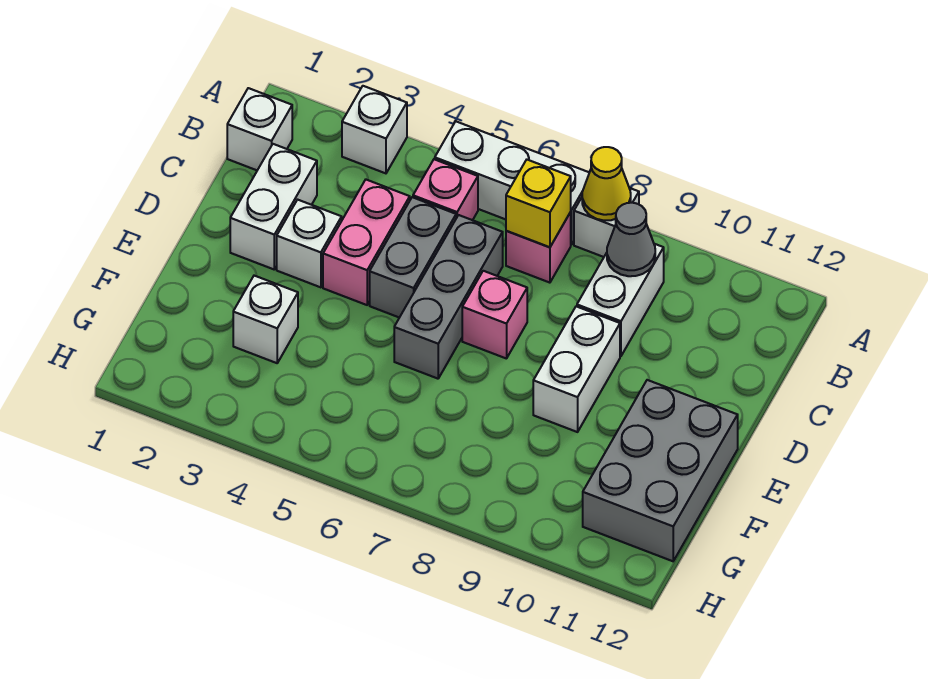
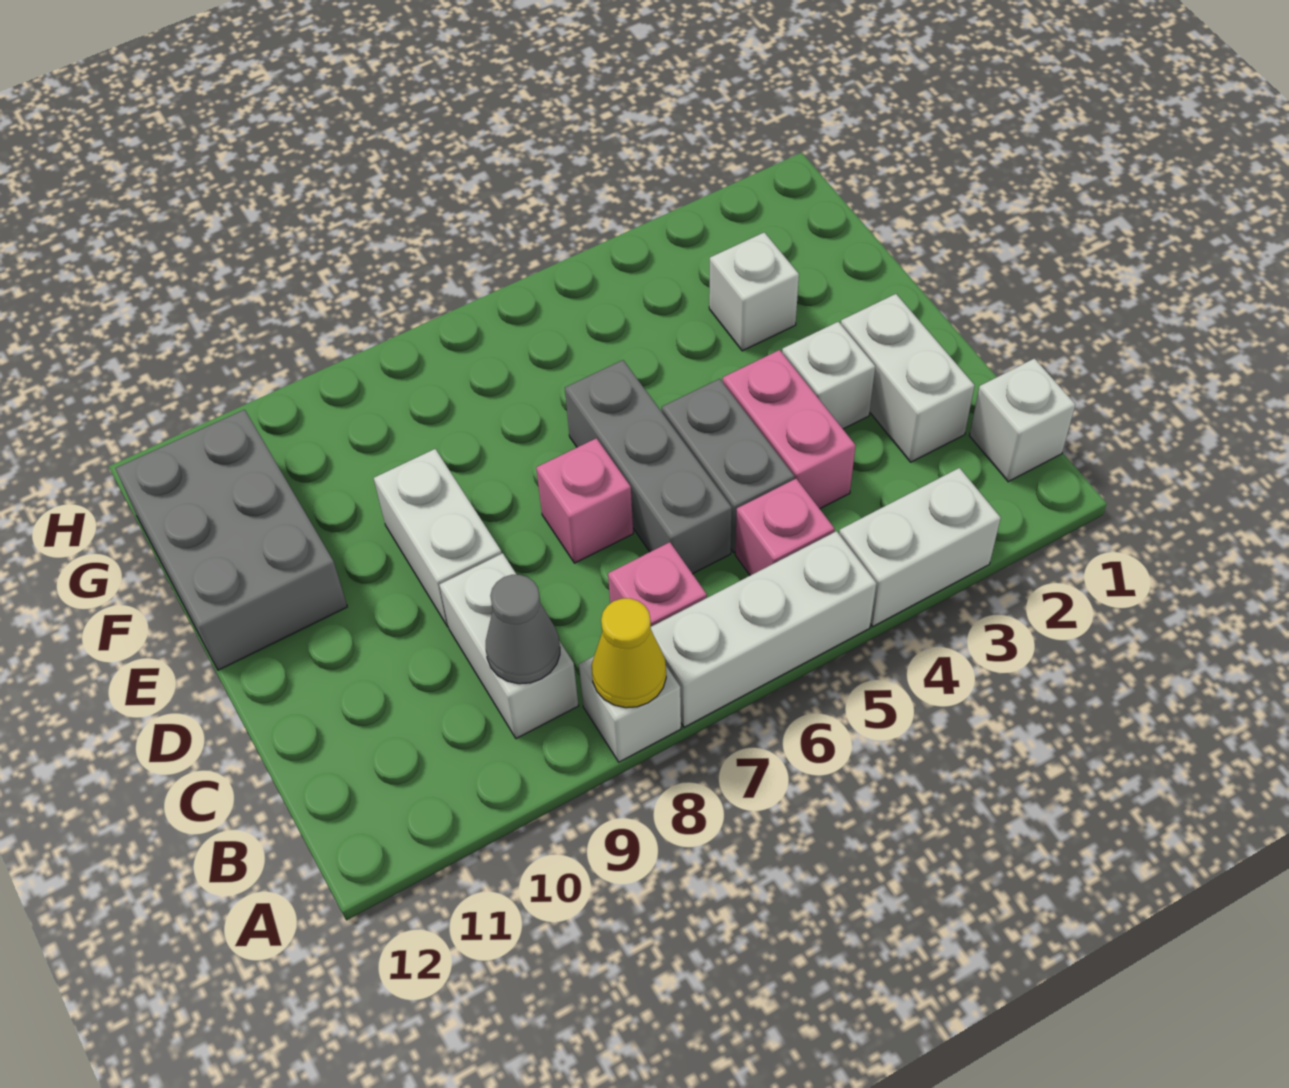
white brick A3 level 1 -> white brick A3:A4 level 1
yellow brick B7 level 2 -> none

